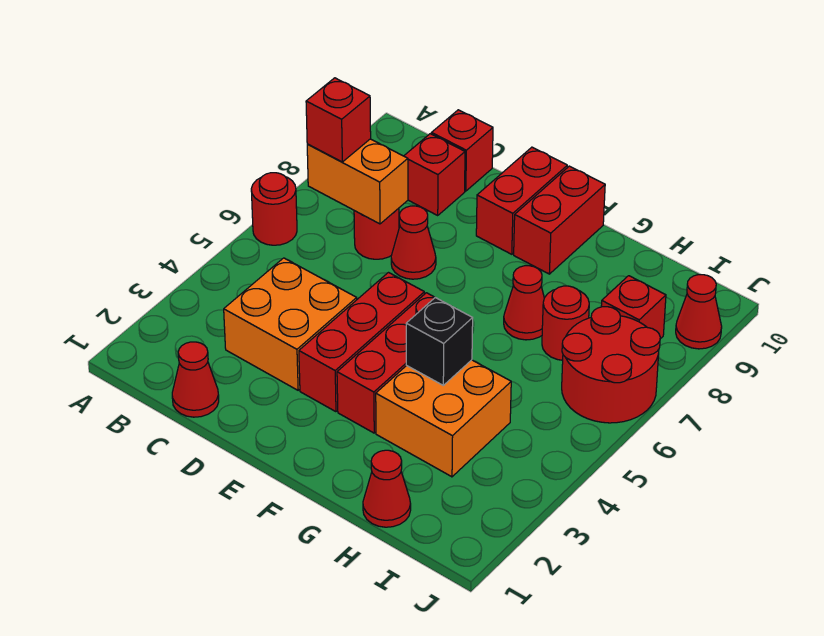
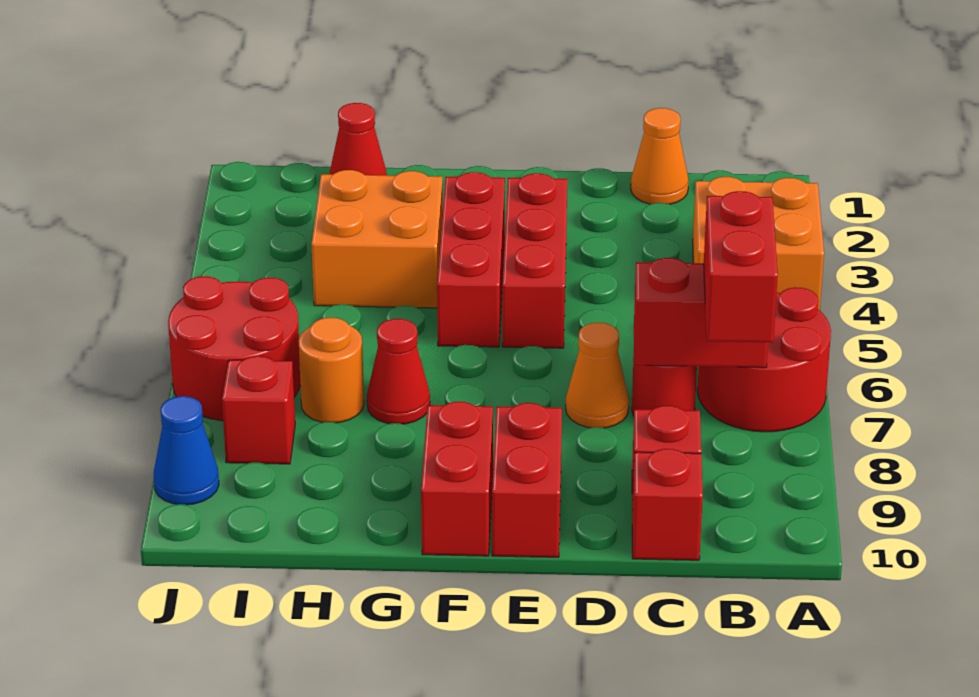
red round brick A6 level 1 -> red round brick A6:B7 level 1
orange brick B7:C7 level 2 -> red brick B7:C7 level 2
red brick B7 level 3 -> red brick B7:B8 level 3
red cone C1 level 1 -> orange cone C1 level 1
orange brick C3:D4 level 1 -> orange brick A3:B4 level 1
red cone D7 level 1 -> orange cone D7 level 1
black brick G4 level 2 -> none
red round brick H7 level 1 -> orange round brick H7 level 1
red cone J9 level 1 -> blue cone J9 level 1

